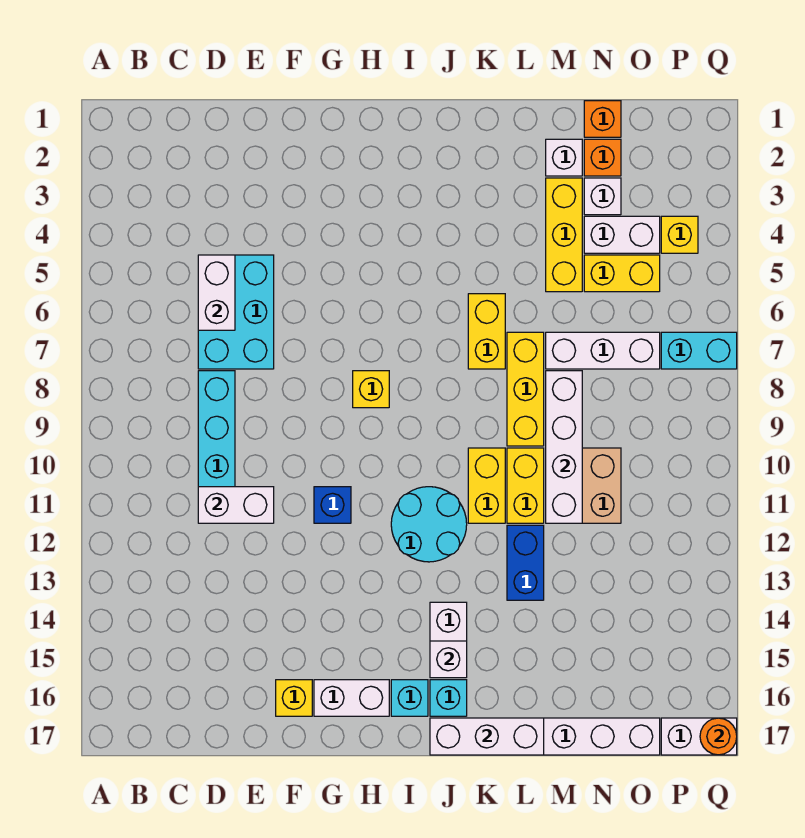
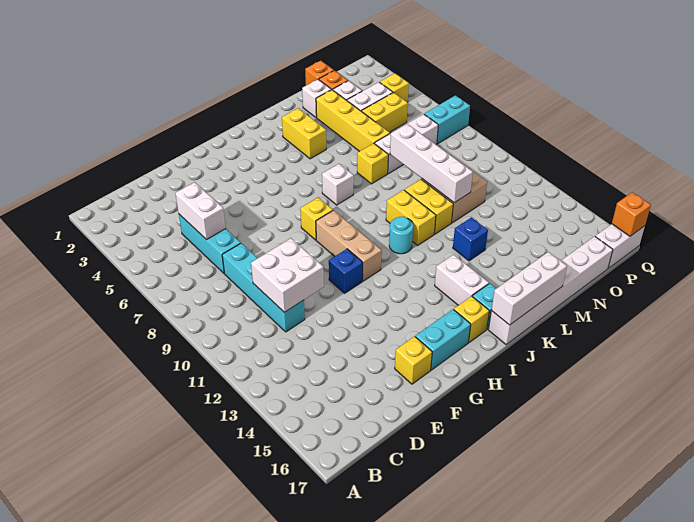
cyan brick D5:E7 level 1 -> cyan brick D5:D7 level 1
white brick D11:E11 level 2 -> white brick D10:E11 level 2
white brick G16:H16 level 1 -> cyan brick G16:H16 level 1
none -> tan brick H9:H11 level 1
cyan round brick I11:J12 level 1 -> cyan round brick J11 level 1
cyan brick I16 level 1 -> yellow brick I16 level 1
white brick J15 level 2 -> white brick J7 level 1
yellow brick K6:K7 level 1 -> yellow brick K3:K4 level 1
yellow brick L7:L9 level 1 -> yellow brick L7 level 1
blue brick L12:L13 level 1 -> blue brick L13 level 1
yellow brick M3:M5 level 1 -> yellow brick M3:M6 level 1
orange round brick Q17 level 2 -> orange brick Q17 level 2

